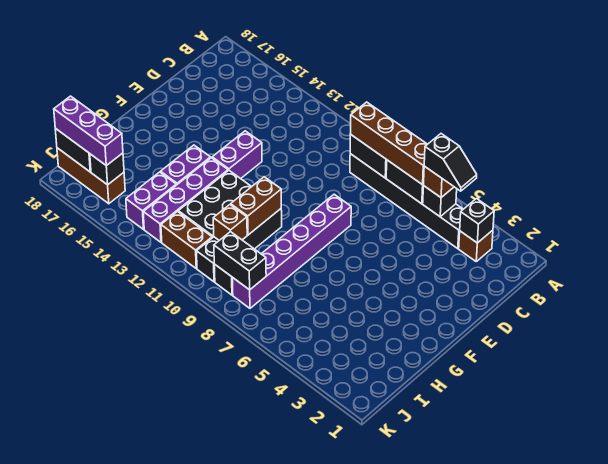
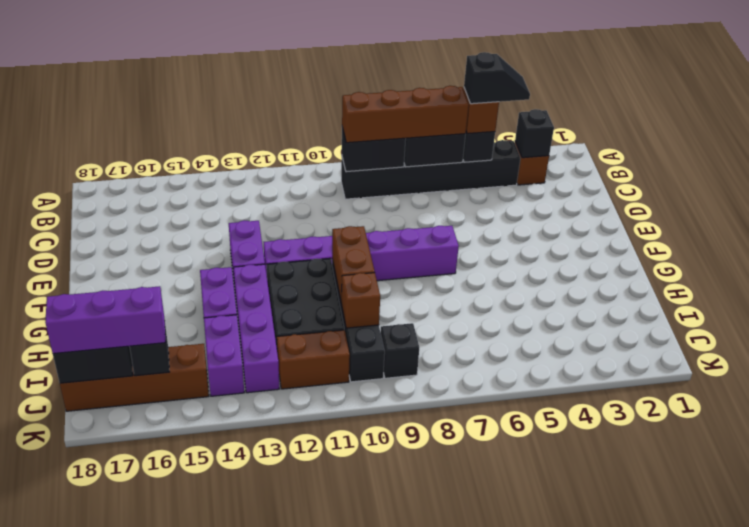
purple brick E8:J8 level 1 -> purple brick F7:F12 level 1
black brick J8:J9 level 2 -> none
brown brick J16:J18 level 1 -> brown brick J15:J18 level 1

